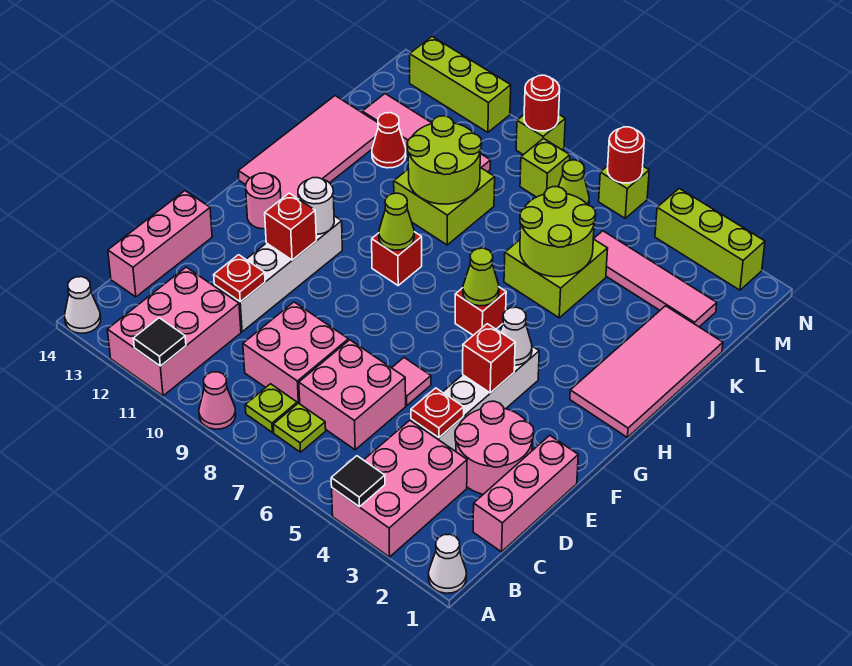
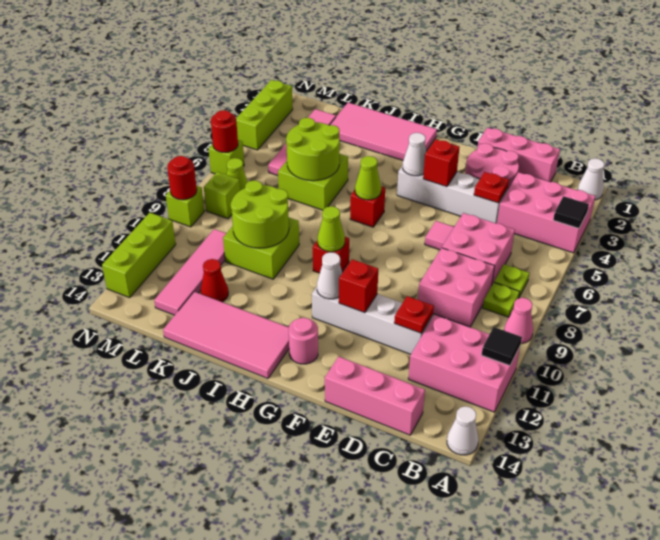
white round brick G11 level 2 -> white cone G11 level 2

